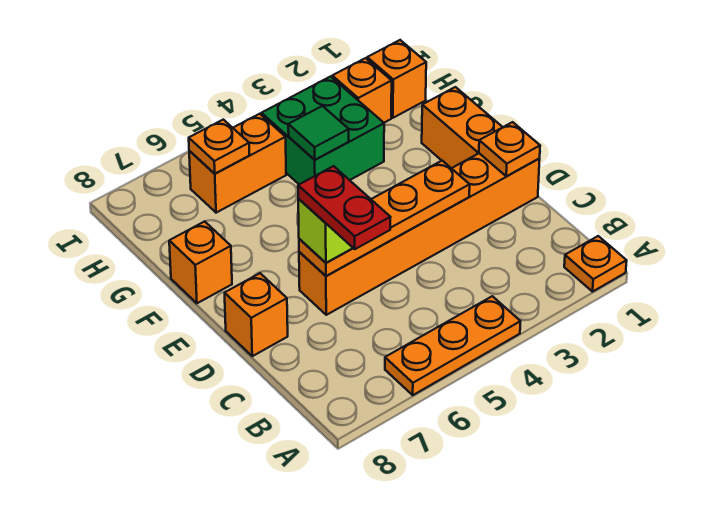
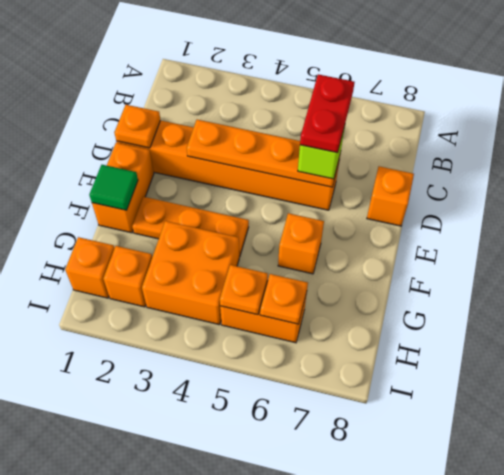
orange plate A1 level 1 -> orange plate H5 level 2
orange plate A4:A6 level 1 -> orange plate F2:F4 level 1
orange brick F8 level 1 -> orange brick F6 level 1
green brick G3:H4 level 1 -> orange brick G3:H4 level 1
green tile G4 level 2 -> green tile F1 level 2

